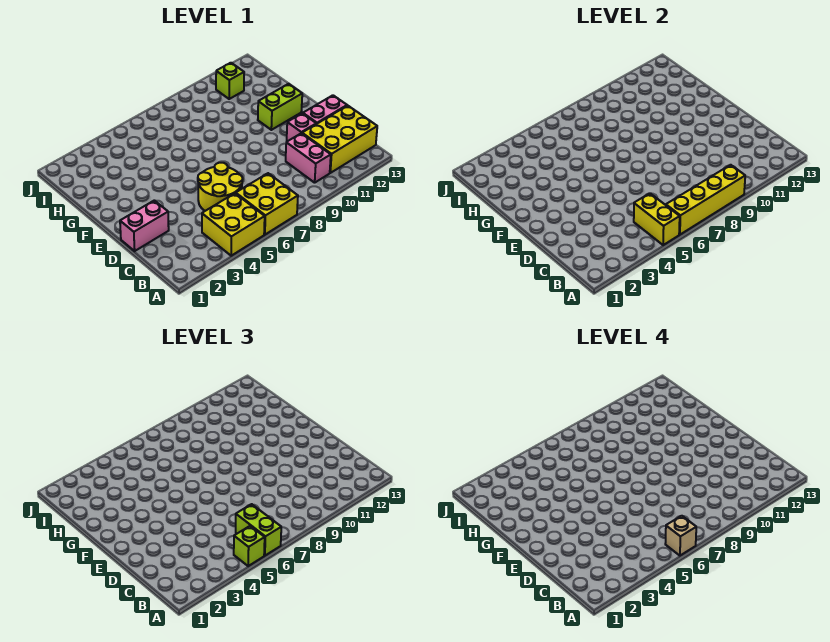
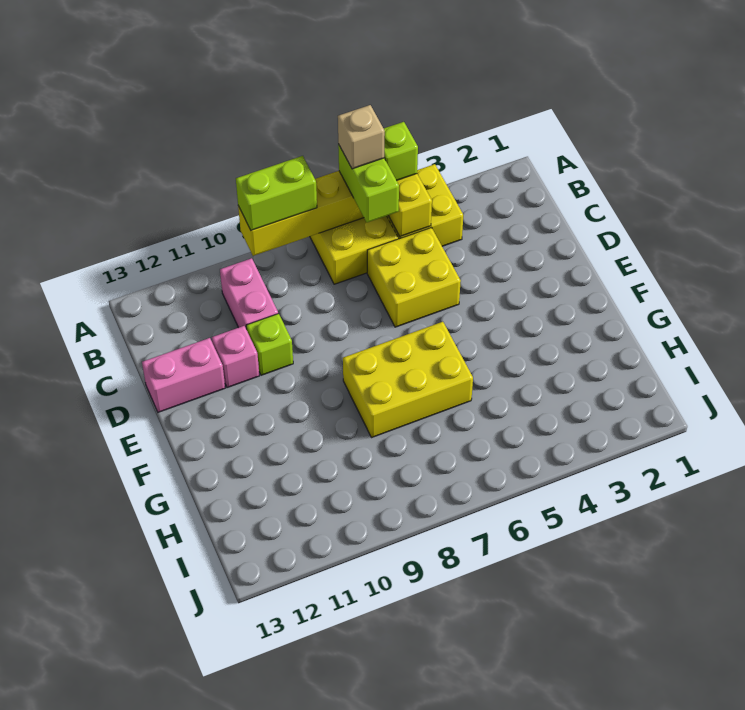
yellow brick B11:C13 level 1 -> yellow brick F6:G8 level 1
yellow round brick C5:D6 level 1 -> yellow brick C5:D6 level 1
pink brick D1:D2 level 1 -> none
lime brick F11:F12 level 1 -> lime brick A8:A9 level 3
lime brick I11 level 1 -> lime brick D10 level 1

